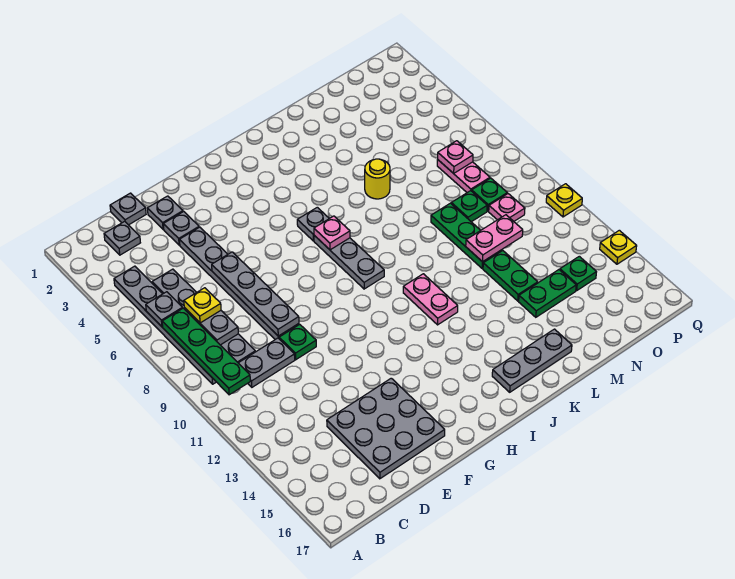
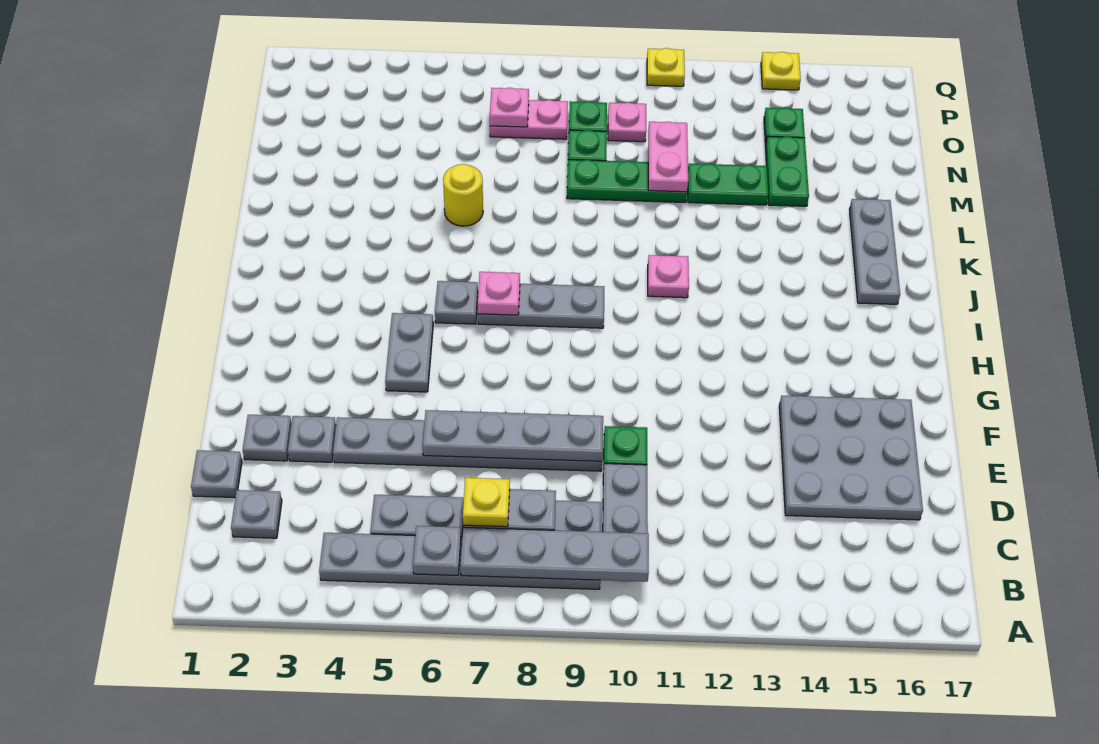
green plate B7:B10 level 2 -> grey plate B7:B10 level 2
none -> grey plate G5:H5 level 1
pink plate J11:J12 level 1 -> pink plate J11 level 1

